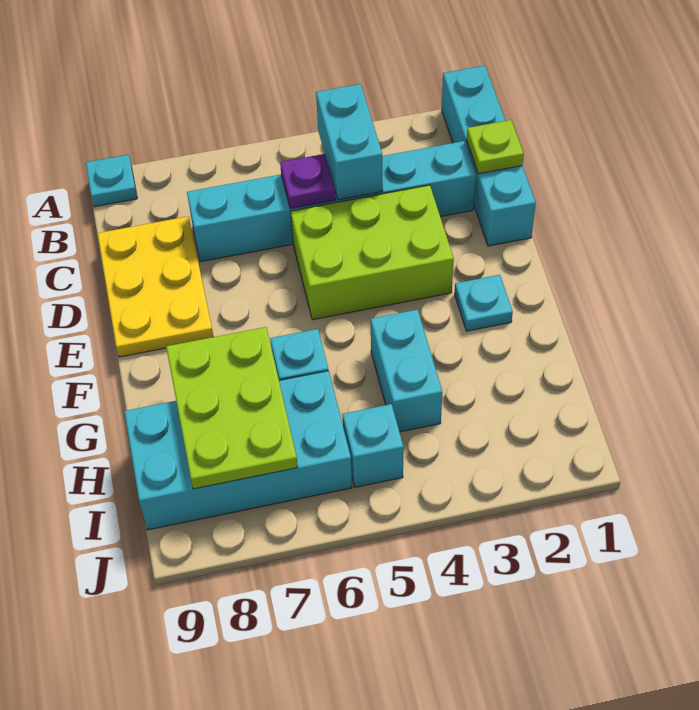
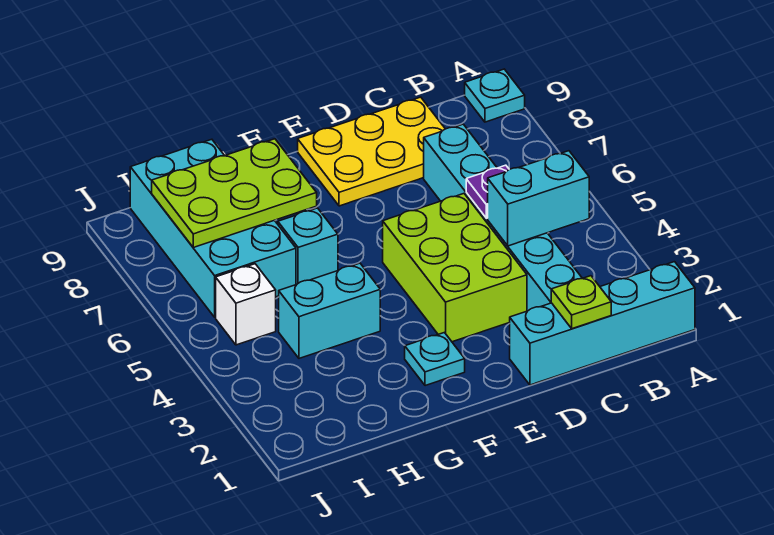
cyan brick I5 level 1 -> white brick I5 level 1

